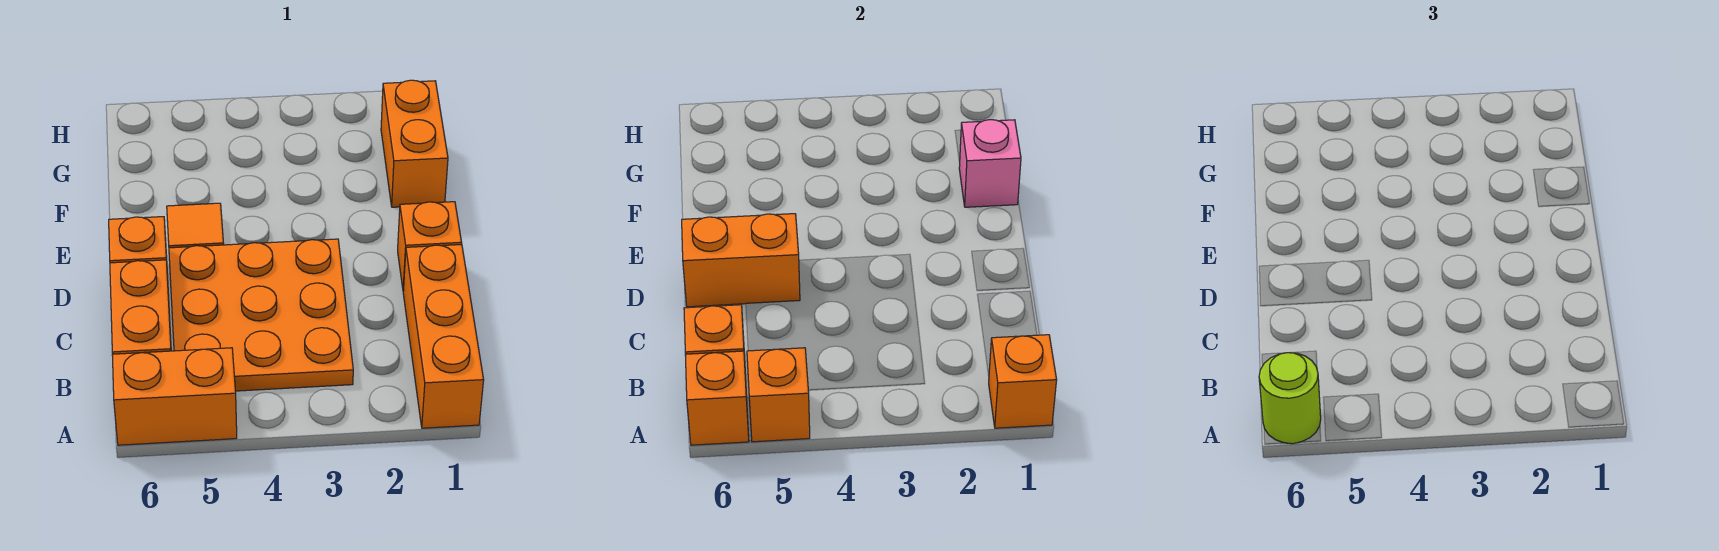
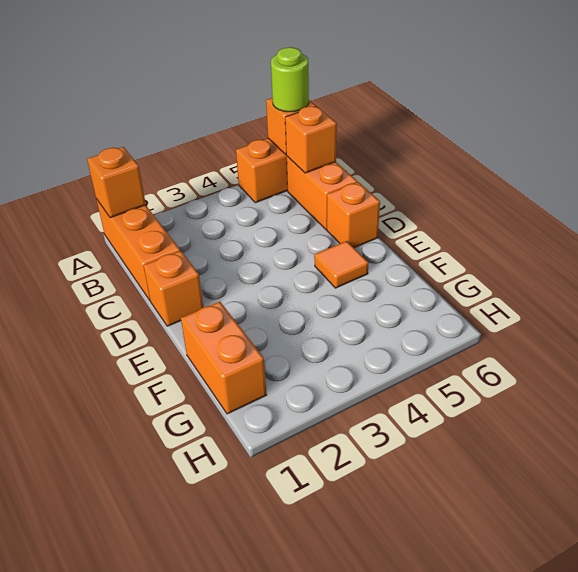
orange brick A5 level 2 -> none
orange plate B3:D5 level 1 -> none
orange brick D5:D6 level 2 -> none
pink brick F1 level 2 -> none

